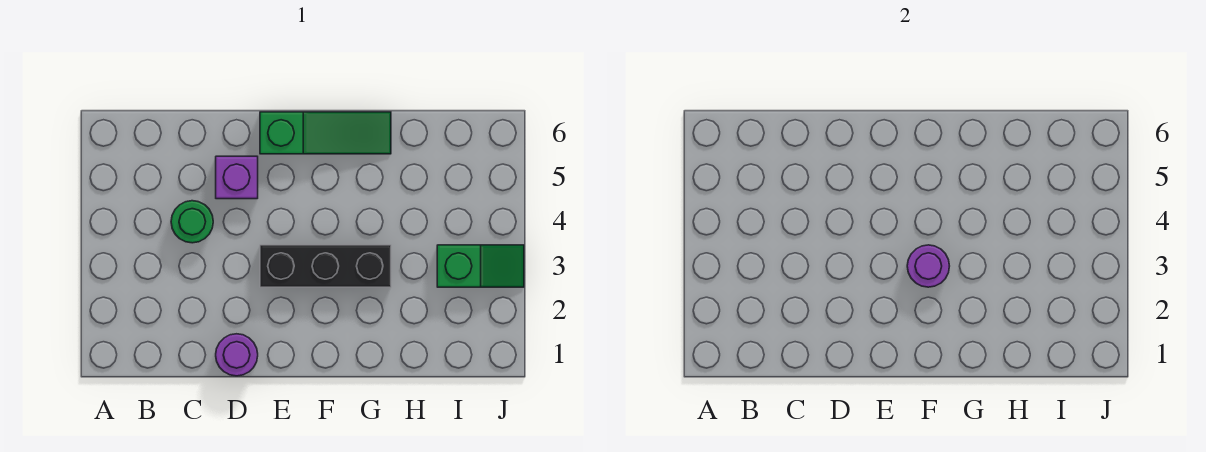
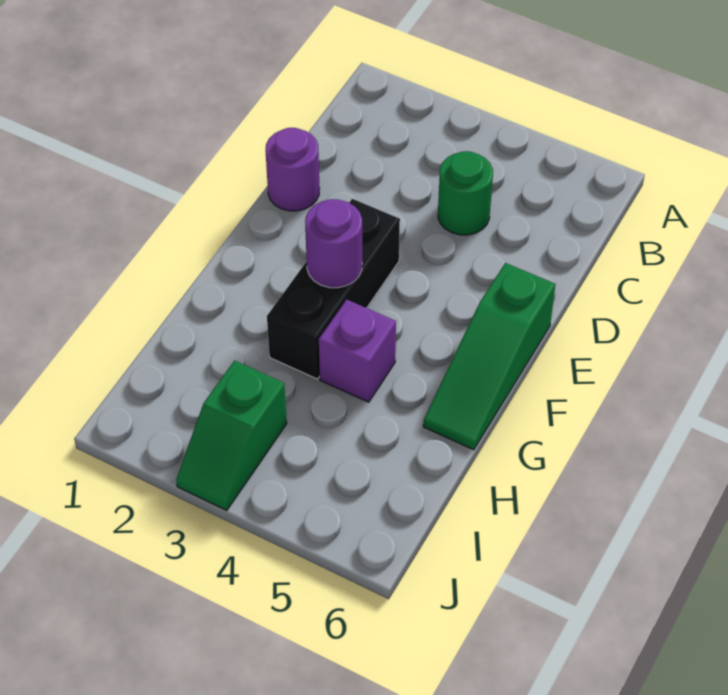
purple brick D5 level 1 -> purple brick G4 level 1

